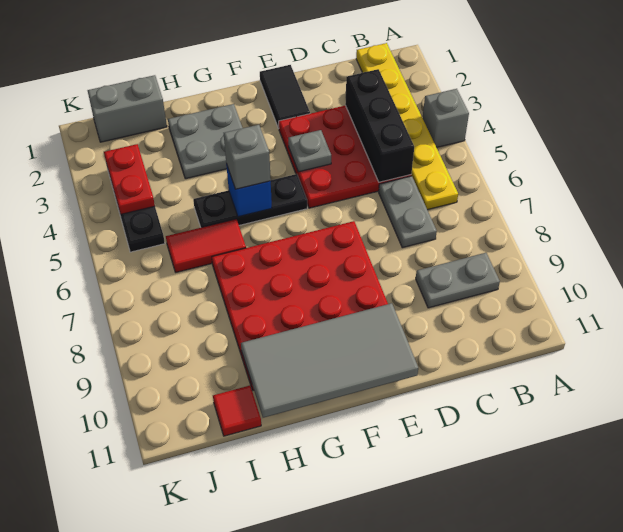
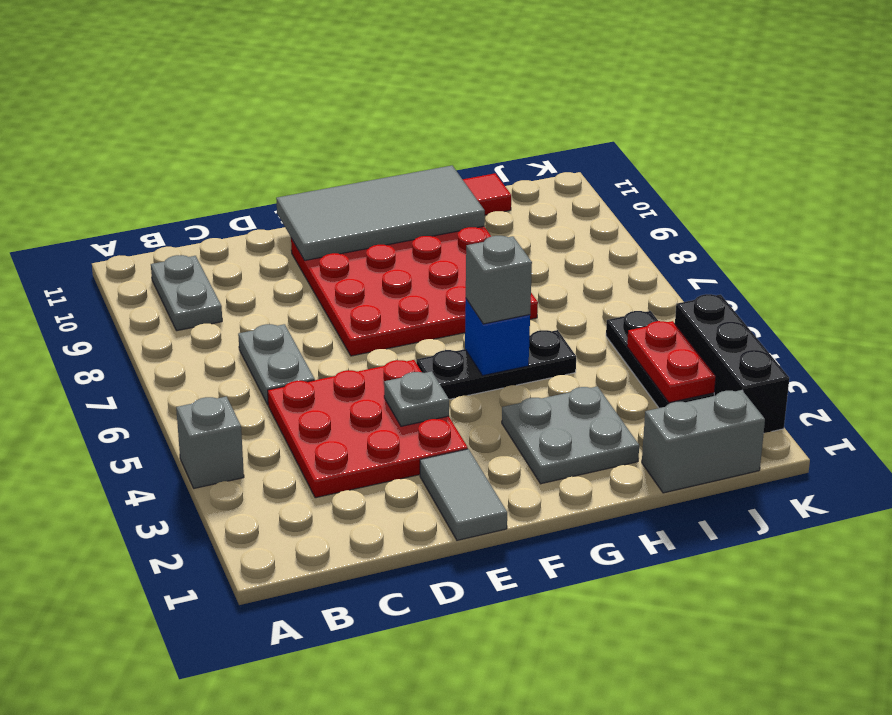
yellow plate B1:B6 level 1 -> none
grey plate B9:C9 level 1 -> grey plate B9:B10 level 1
black brick C3:C5 level 2 -> black brick K2:K4 level 1
black tile E1:E2 level 1 -> grey tile E1:E2 level 1
red tile H6:I6 level 1 -> none

